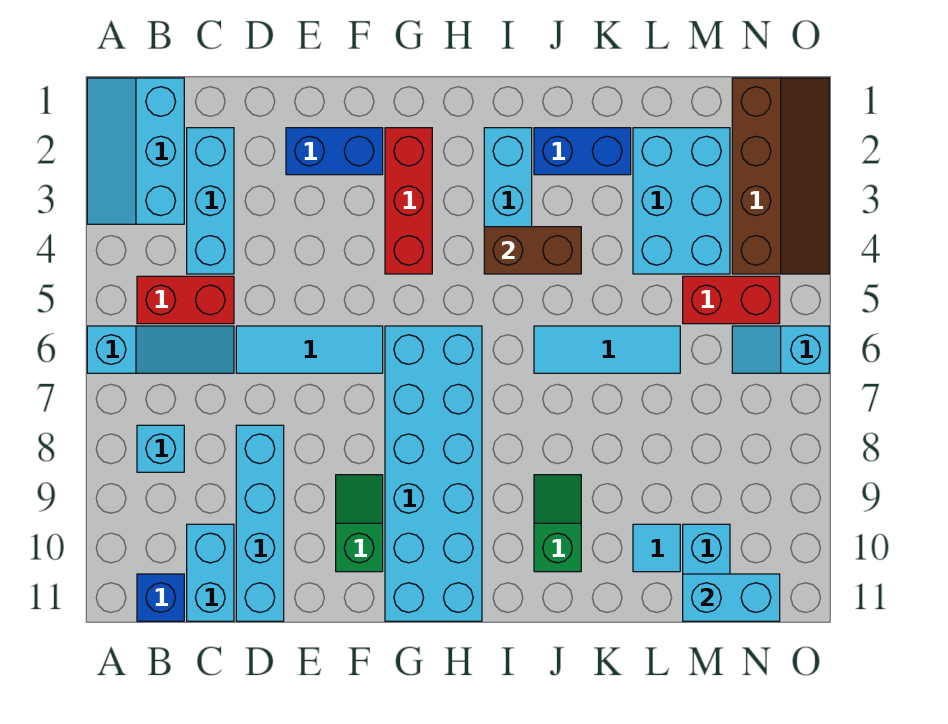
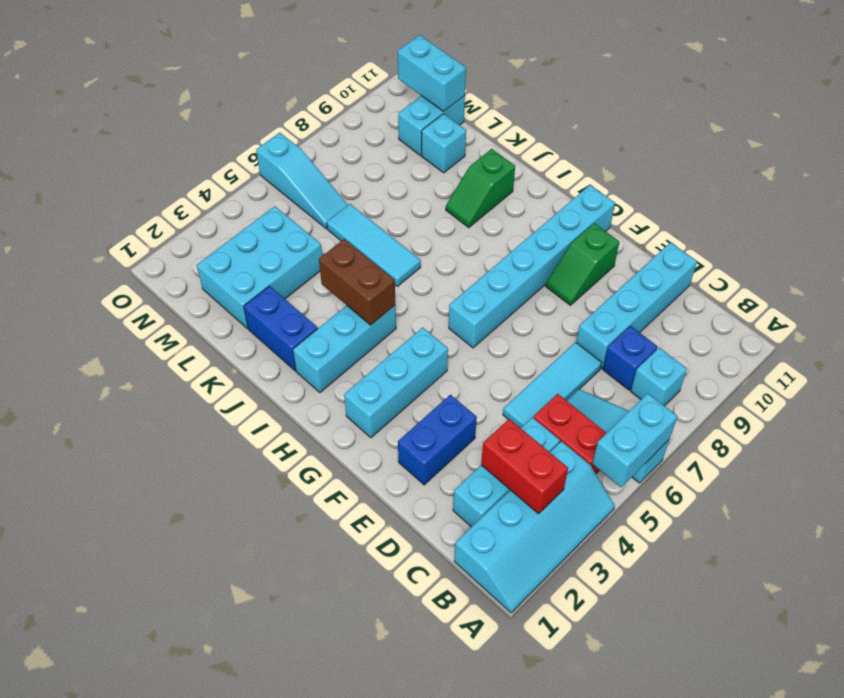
cyan slope A1:B3 level 1 top B -> cyan slope A1:B4 level 1 top B
blue brick B11 level 1 -> blue brick C8 level 1
cyan brick C10:C11 level 1 -> cyan brick A5:A6 level 2
cyan tile D6:F6 level 1 -> cyan tile D5:D7 level 1
blue brick E2:F2 level 1 -> blue brick E2:E3 level 1
red brick G2:G4 level 1 -> cyan brick G2:G4 level 1
cyan brick G6:H11 level 1 -> cyan brick G6:G11 level 1
cyan tile L10 level 1 -> cyan brick L10 level 1
red brick M5:N5 level 1 -> red brick B3:C3 level 2
brown slope N1:O4 level 1 top N -> none
cyan slope N6:O6 level 1 top O -> cyan slope M6:O6 level 1 top O

